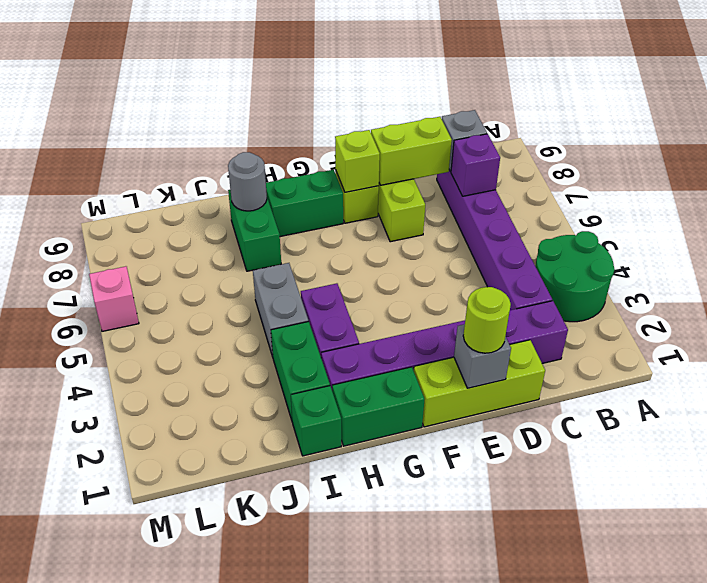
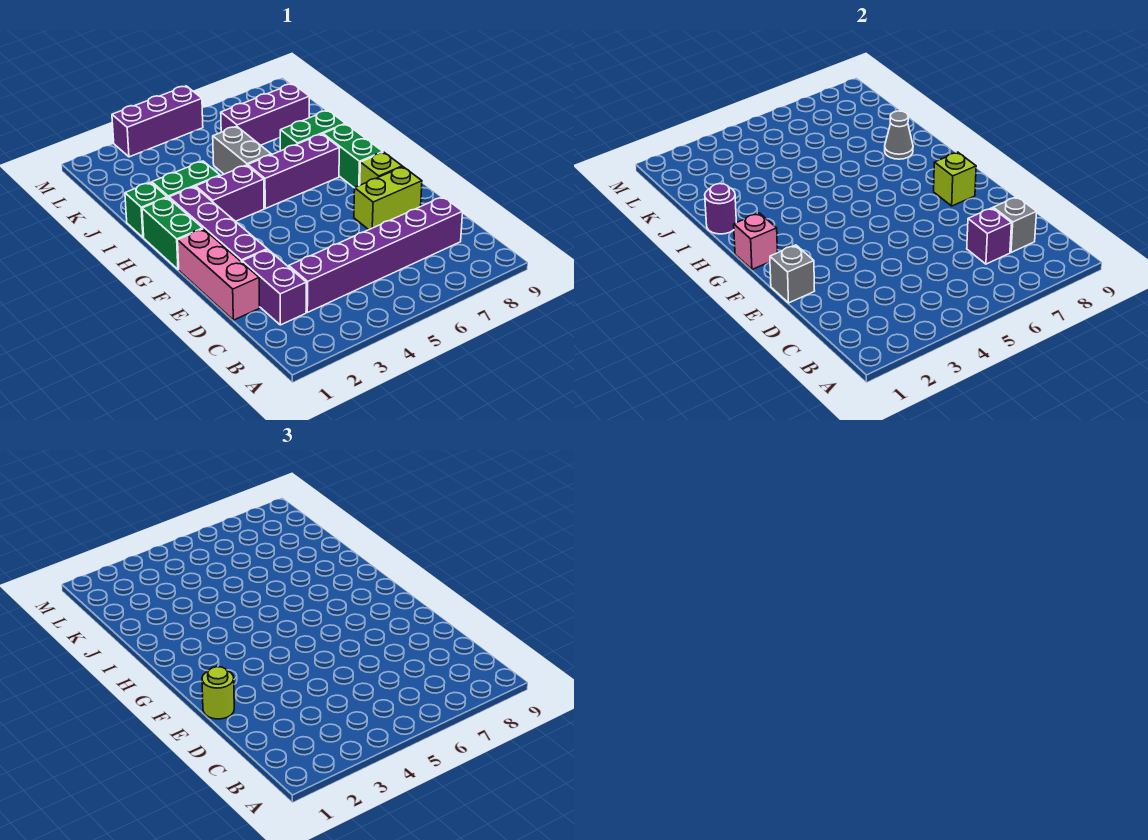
green round brick A3:B4 level 1 -> none
lime brick D1:F1 level 1 -> pink brick D1:F1 level 1
lime brick D8:E8 level 2 -> none
none -> purple brick H5:H7 level 1
none -> purple round brick I1 level 2
grey brick I4:I5 level 1 -> grey brick I5:J5 level 1
grey round brick I8 level 2 -> grey cone I8 level 2
none -> purple brick K6:K8 level 1
none -> purple brick M3:M5 level 1
pink brick M6 level 1 -> pink brick G1 level 2

